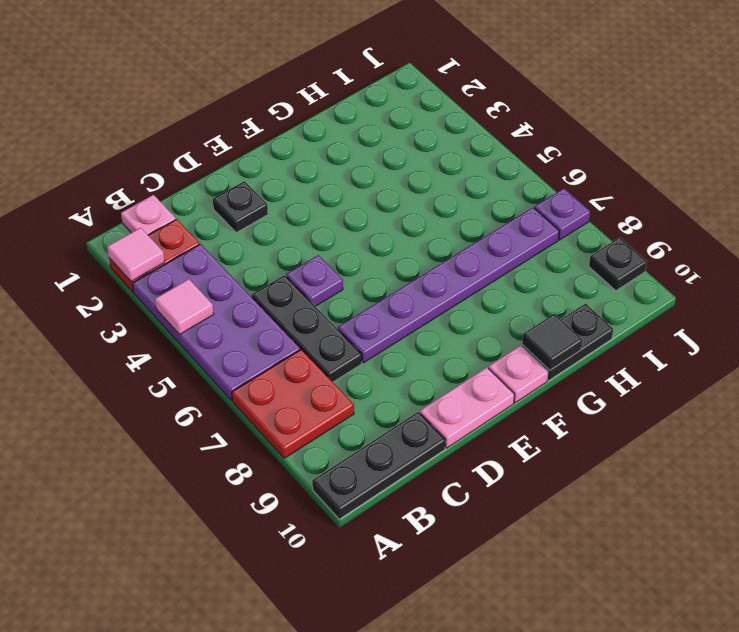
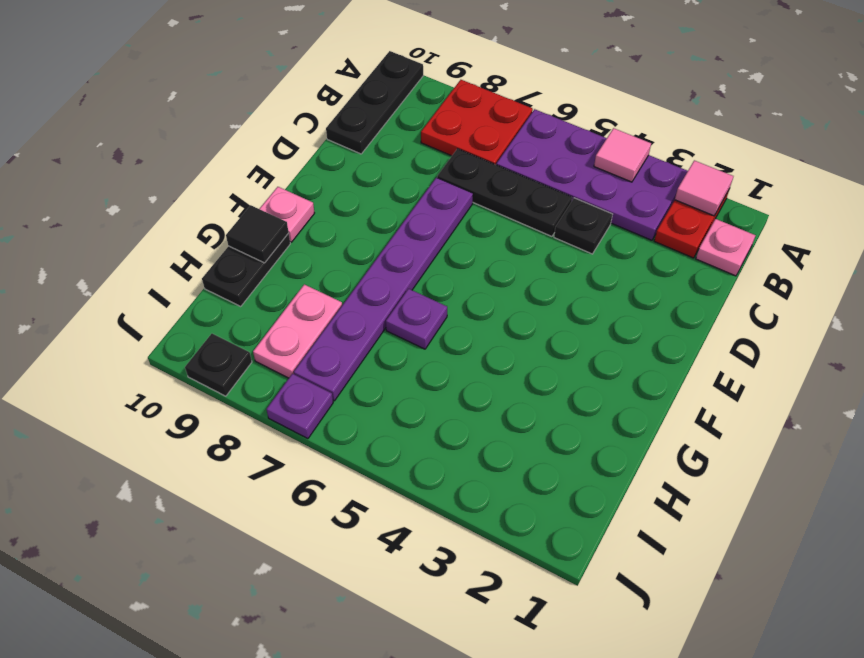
black plate D2 level 1 -> black plate C4 level 1
purple plate D5 level 1 -> purple plate G6 level 1
pink plate D10:E10 level 1 -> pink plate H8:I8 level 1

